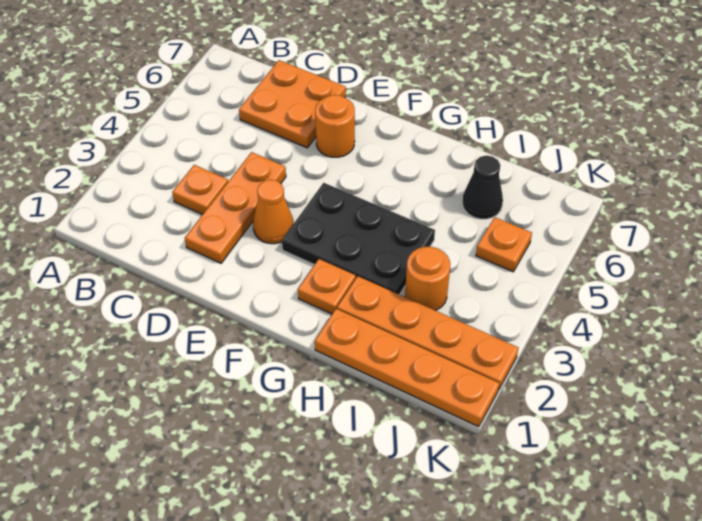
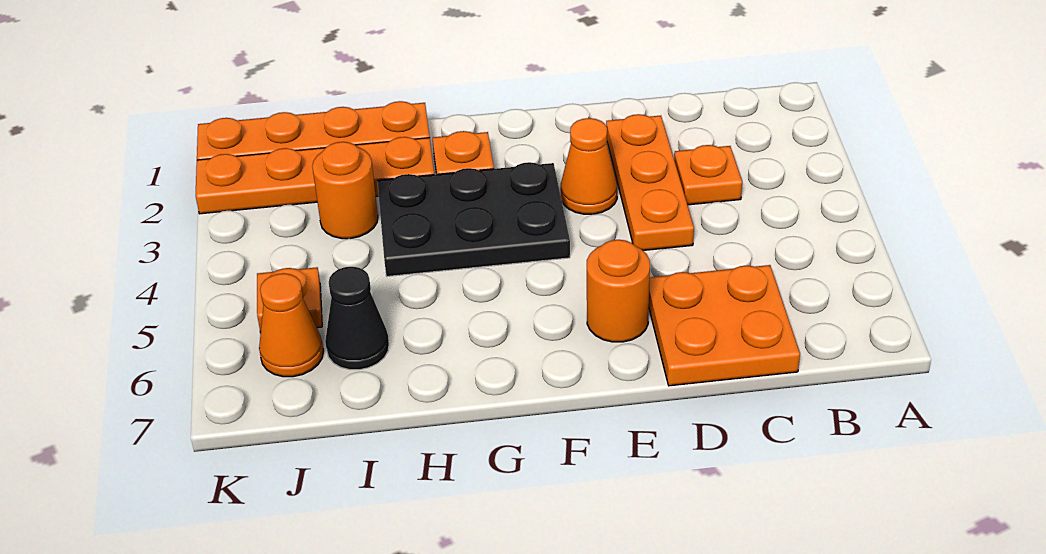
none -> orange cone J6 level 1

